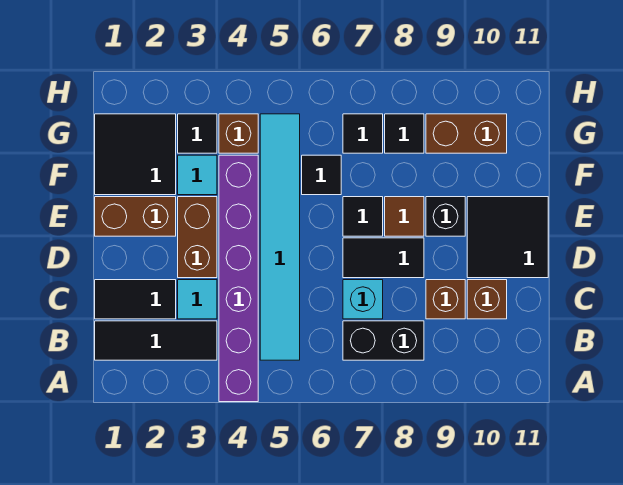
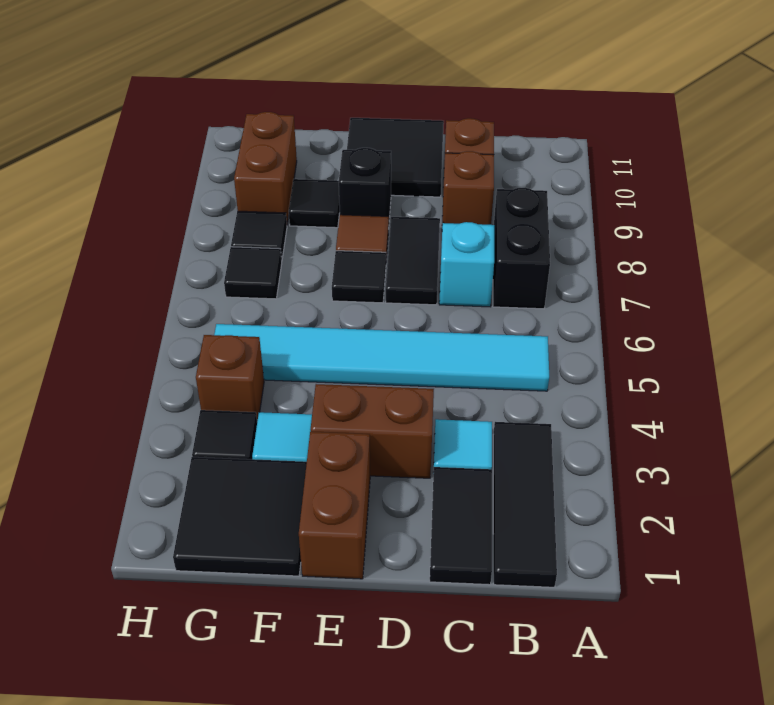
purple brick A4:F4 level 1 -> none
black tile F6 level 1 -> black tile F9 level 1

